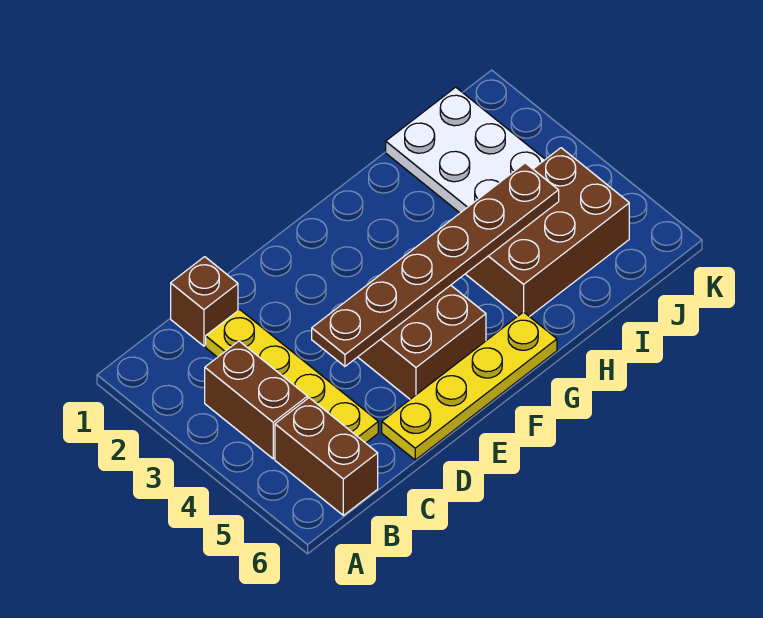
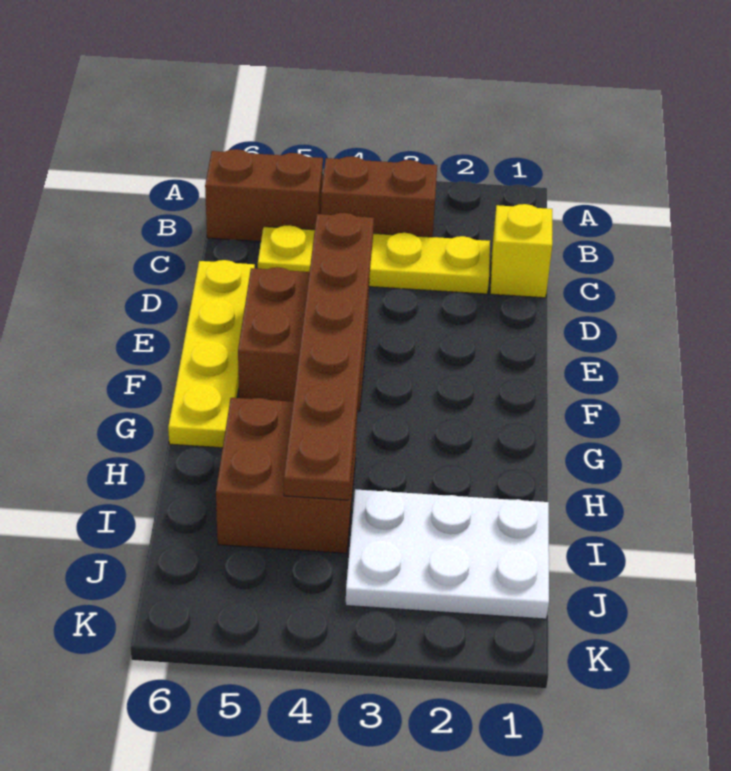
brown brick C1 level 1 -> yellow brick C1 level 1
brown brick H4:J5 level 1 -> brown brick H4:I5 level 1

